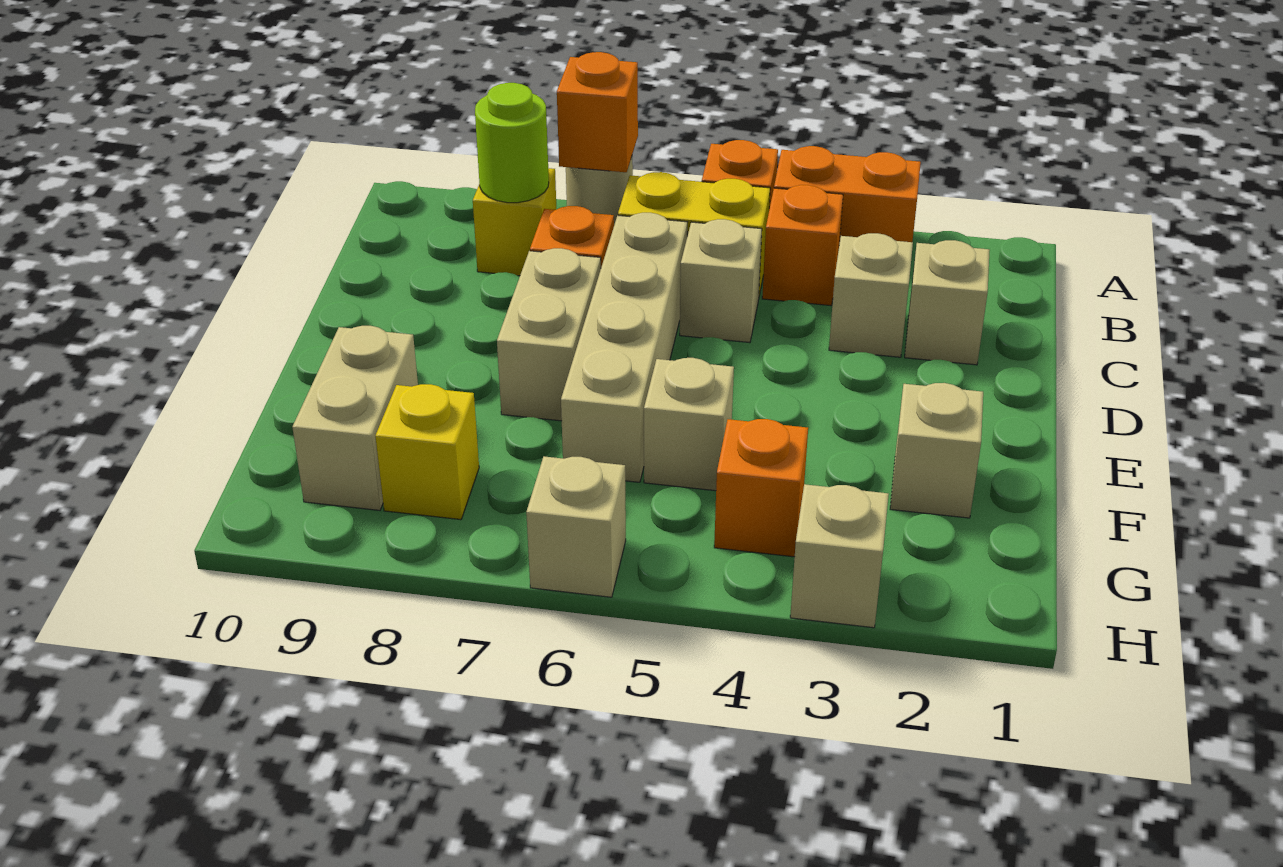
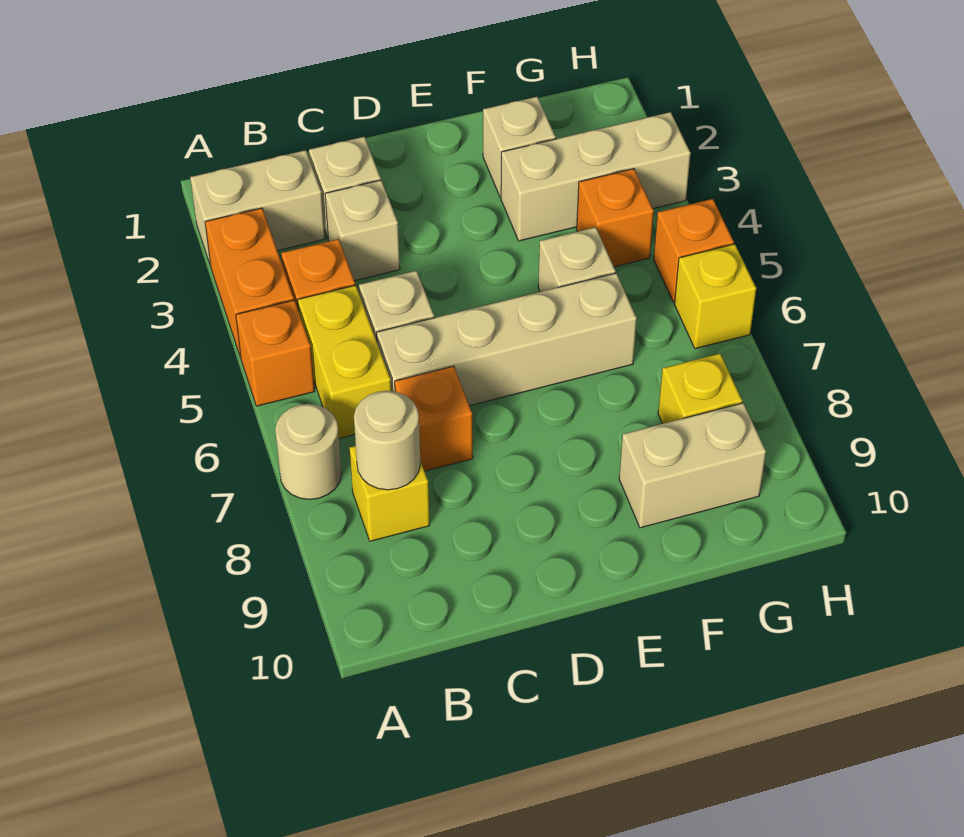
orange brick A7 level 2 -> orange brick H5 level 1
lime round brick B8 level 2 -> tan round brick B8 level 2
tan brick D7:E7 level 1 -> tan brick A2:B2 level 1
tan brick H3 level 1 -> tan brick F3:H3 level 1
tan brick H6 level 1 -> yellow brick H6 level 1

